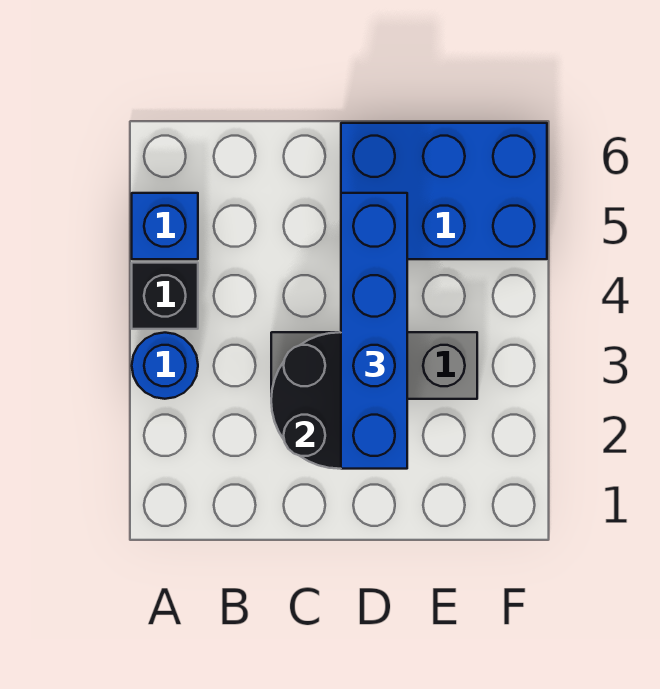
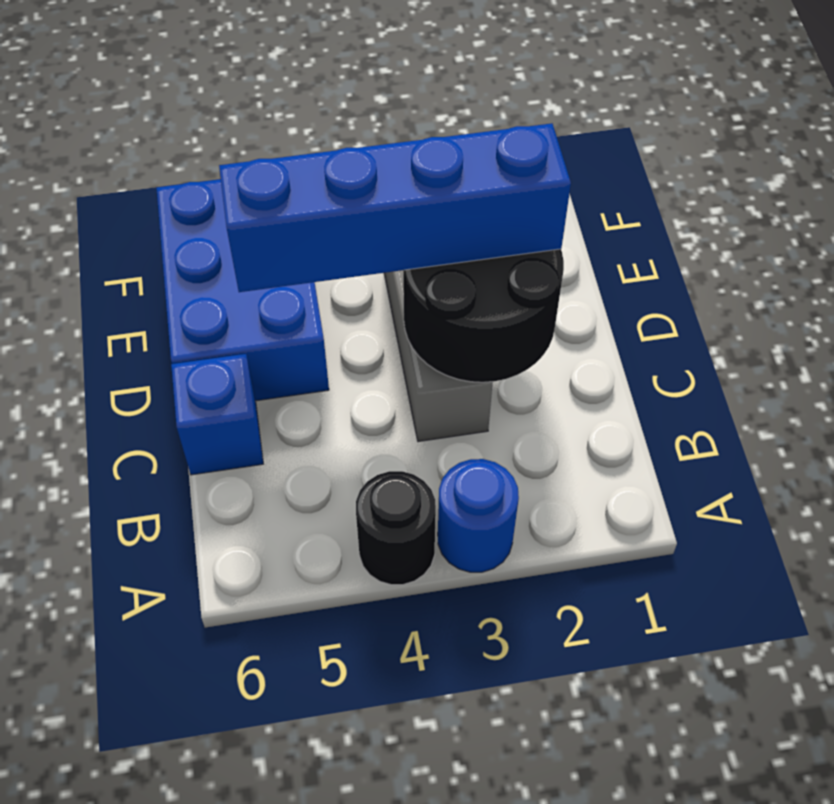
black brick A4 level 1 -> black round brick A4 level 1
blue brick A5 level 1 -> blue brick C6 level 1

